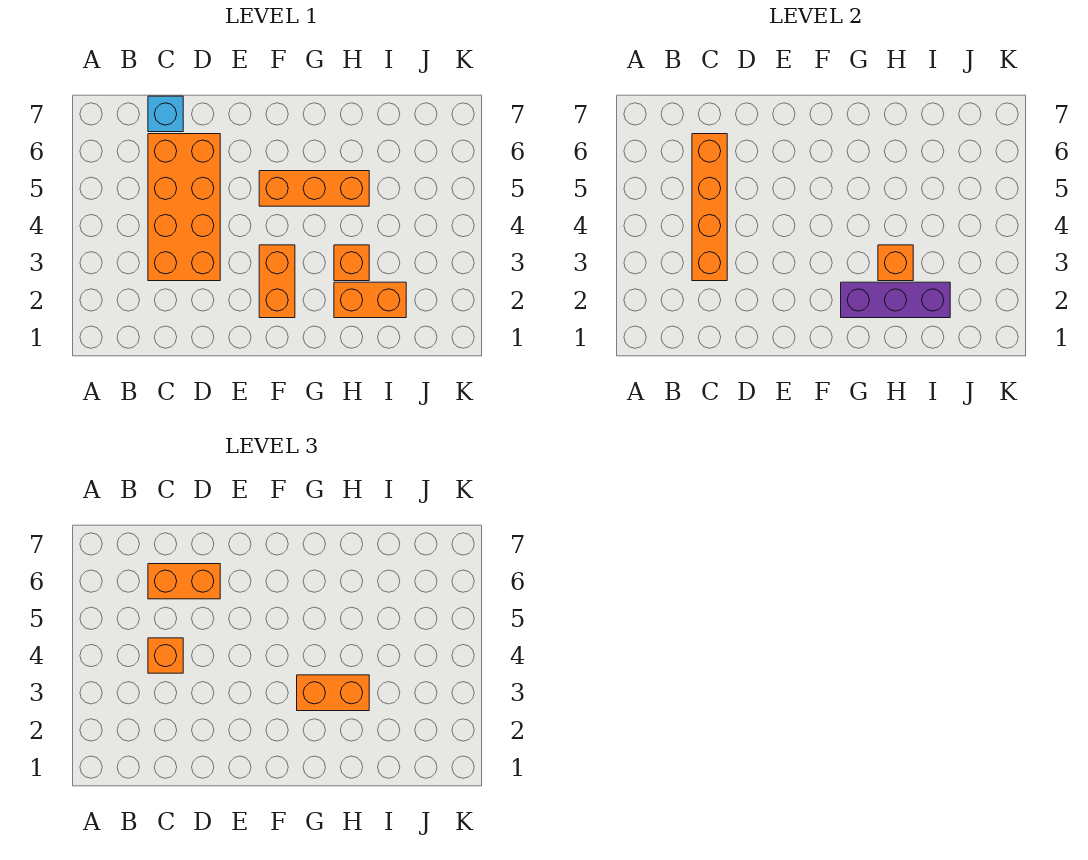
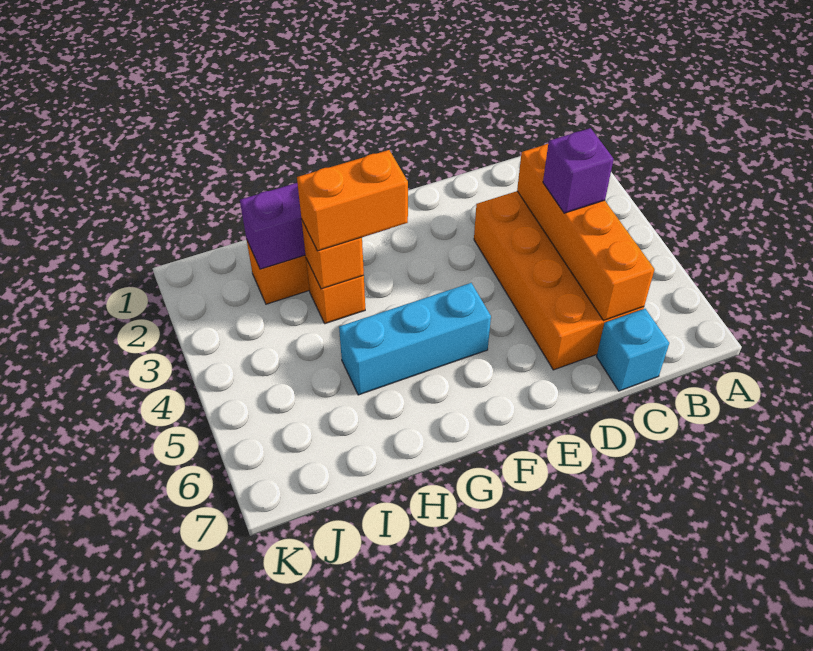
orange brick C4 level 3 -> purple brick C4 level 3
orange brick C6:D6 level 3 -> none
orange brick F2:F3 level 1 -> none
orange brick F5:H5 level 1 -> cyan brick F5:H5 level 1

